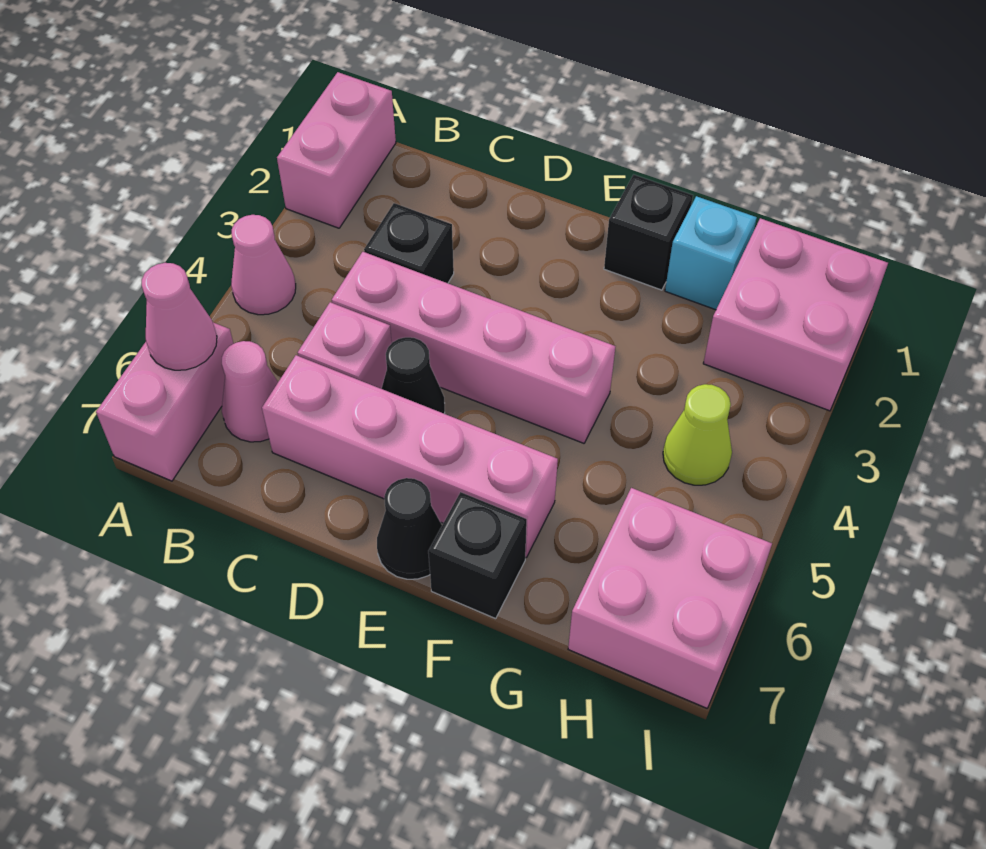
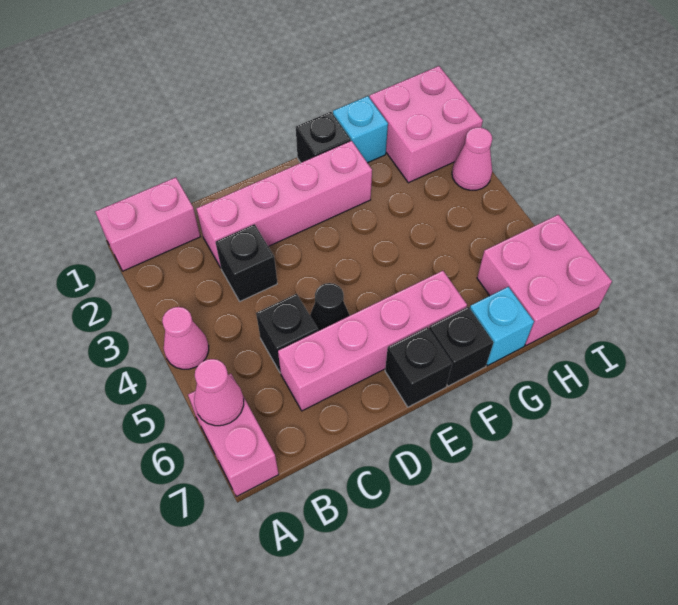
pink brick A1:A2 level 1 -> pink brick A1:B1 level 1
pink cone B6 level 1 -> pink cone I3 level 1
pink brick C4:F4 level 1 -> pink brick C2:F2 level 1
pink brick C5 level 1 -> black brick C5 level 1
black cone E7 level 1 -> black brick E7 level 1
none -> cyan brick G7 level 1
lime cone H4 level 1 -> none

